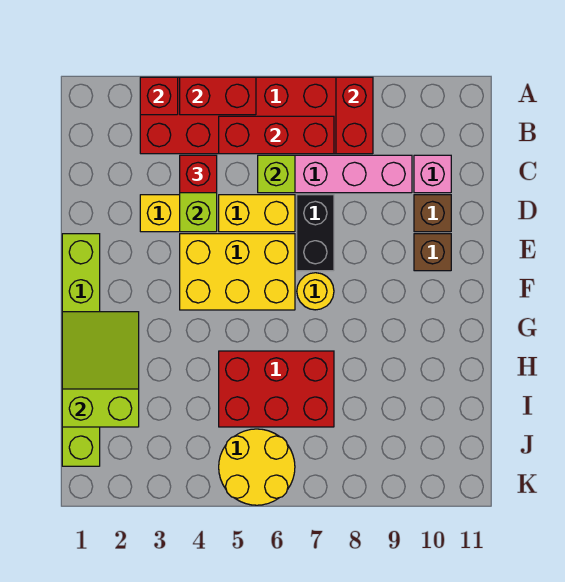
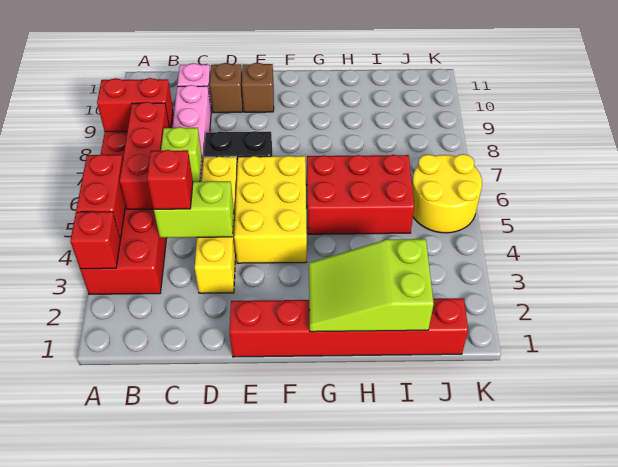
lime brick E1:J1 level 1 -> red brick E1:J1 level 1
yellow round brick F7 level 1 -> none
red brick H5:I7 level 1 -> red brick G5:I6 level 1

